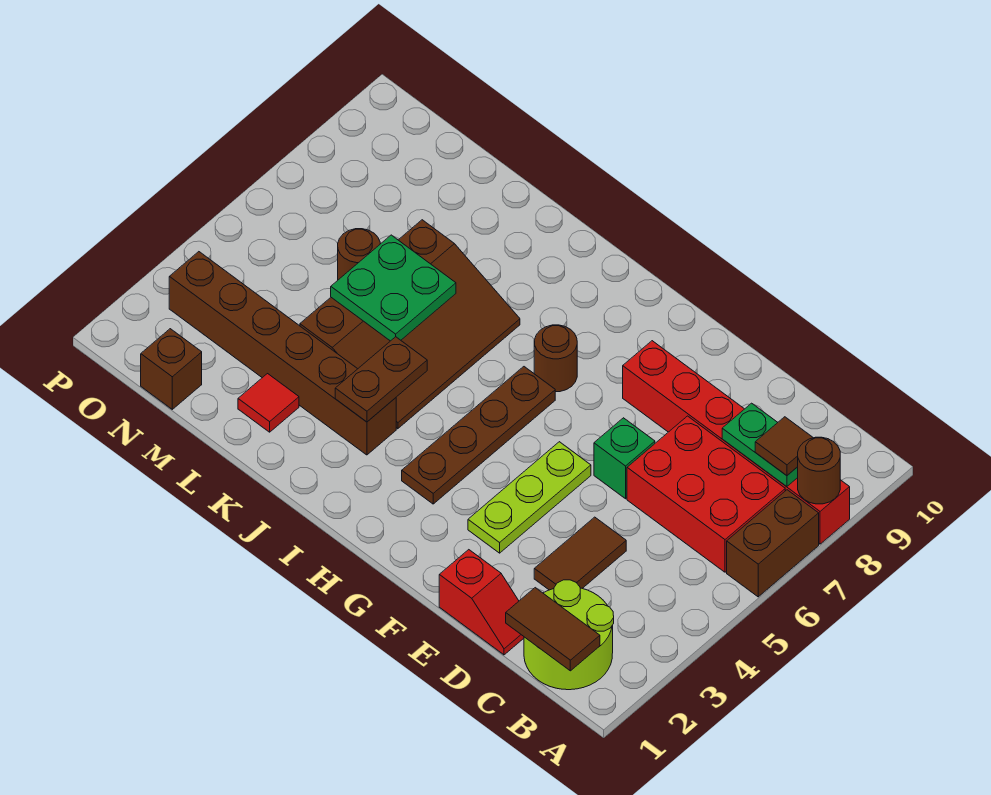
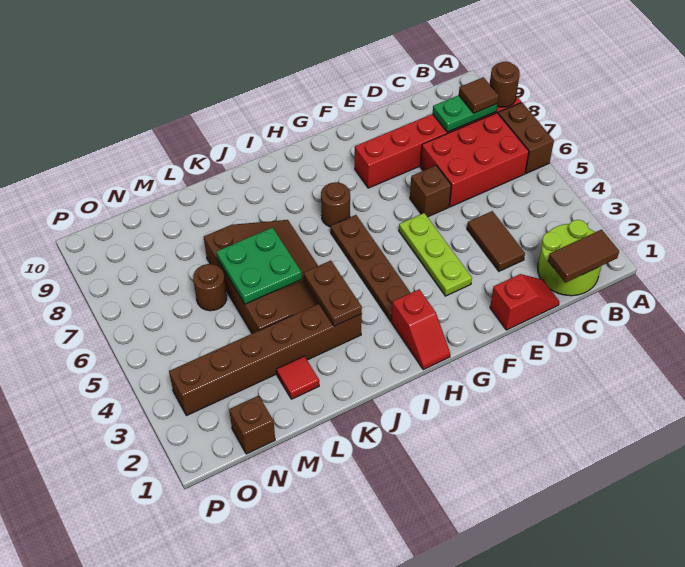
green brick E6 level 1 -> brown brick E6 level 1
none -> red slope H1:H2 level 1 top 2

